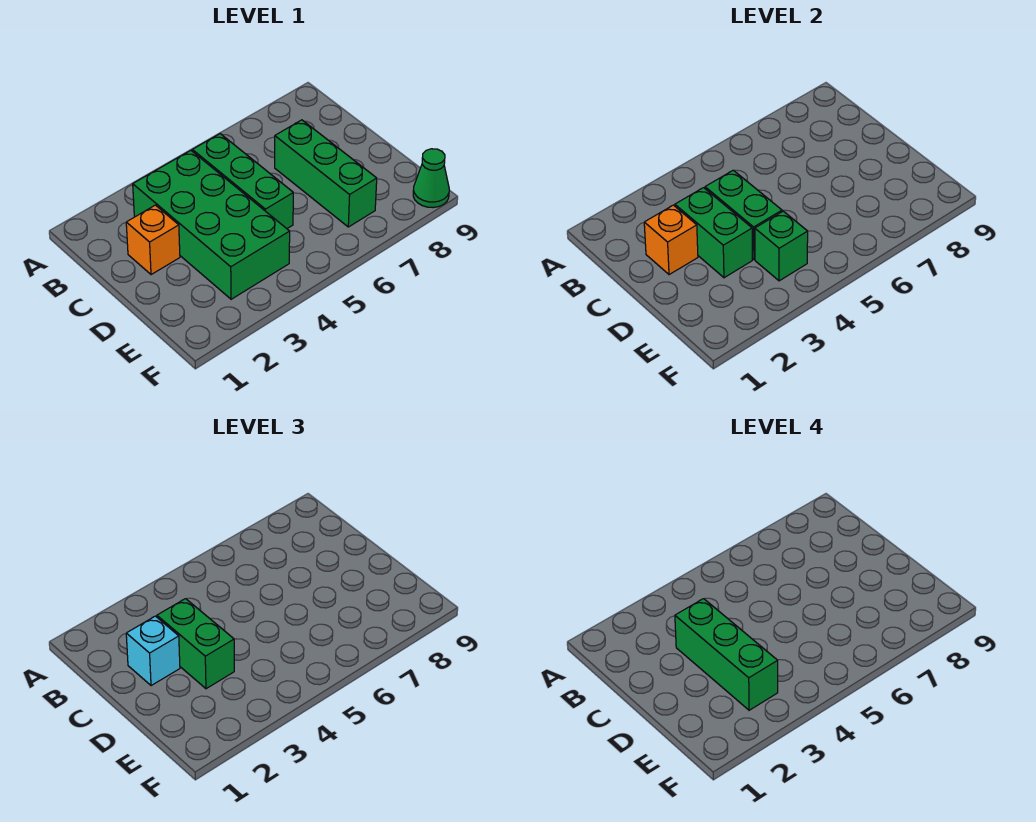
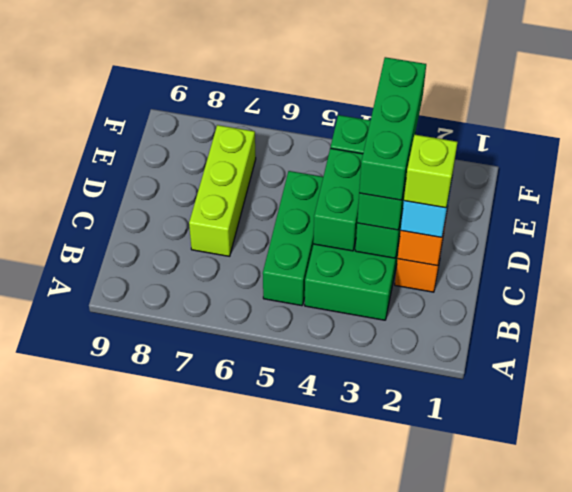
none -> lime brick C2 level 4
green brick C7:E7 level 1 -> lime brick C7:E7 level 1
green cone F9 level 1 -> none

